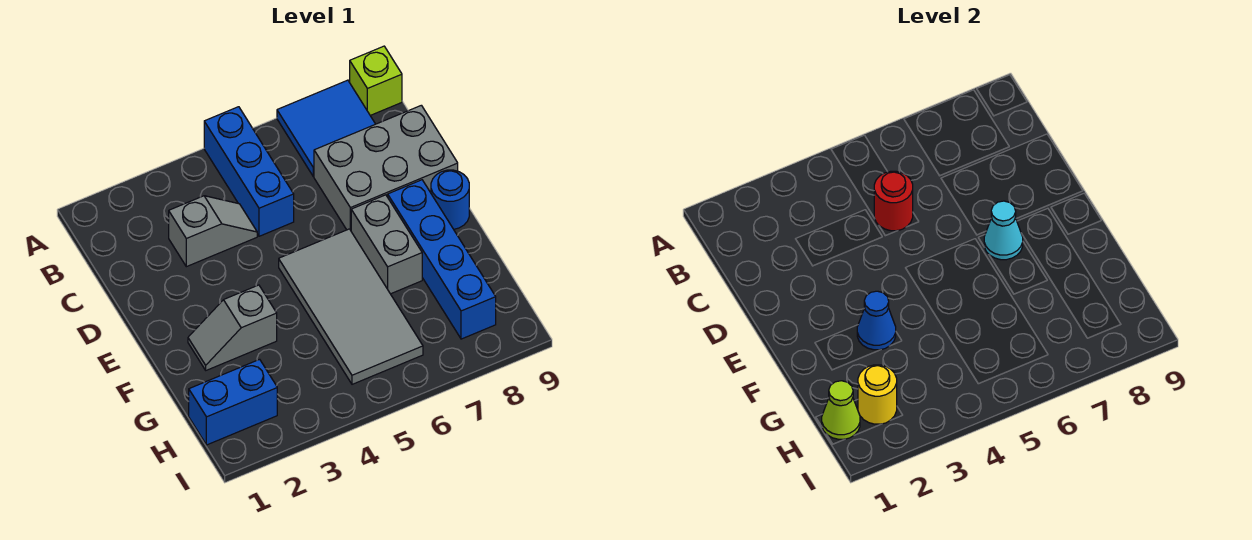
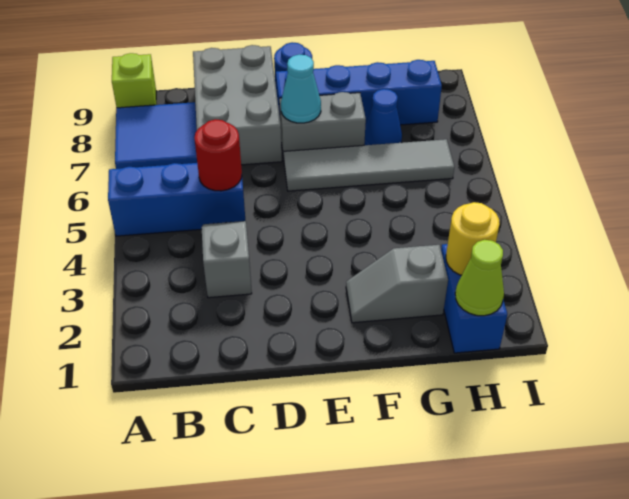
grey tile E5:H6 level 1 -> grey tile E6:H6 level 1
grey slope F2:F3 level 1 top 3 -> grey slope F2:G2 level 1 top G
blue cone F3 level 2 -> blue cone G7 level 1

